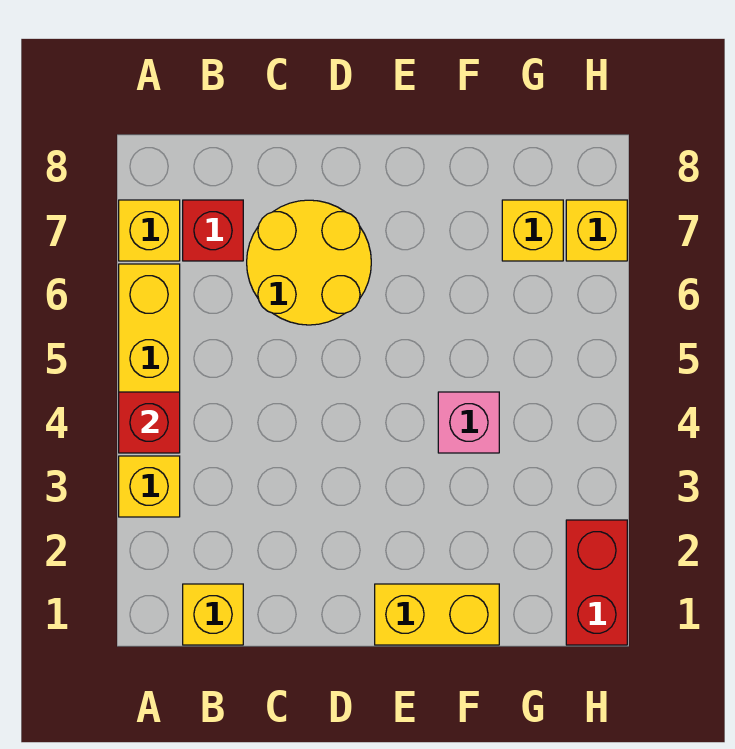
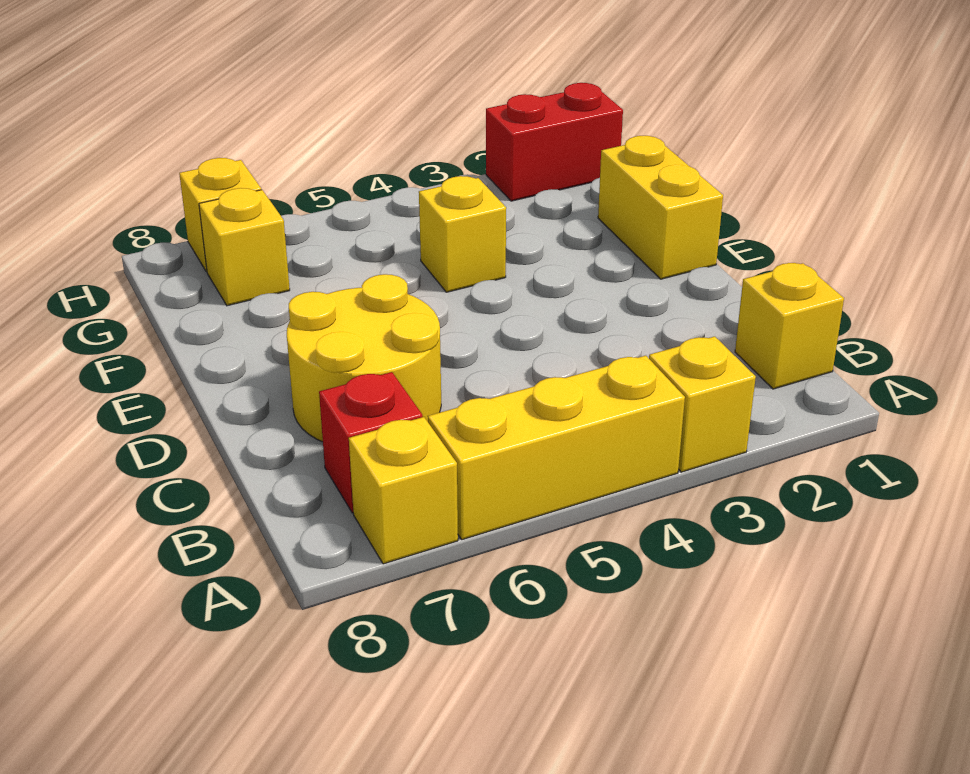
red brick A4 level 2 -> none
pink brick F4 level 1 -> yellow brick F4 level 1

